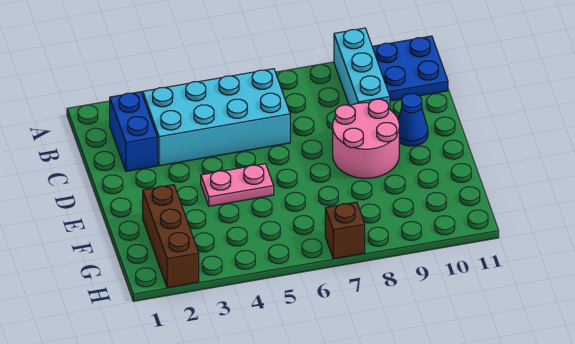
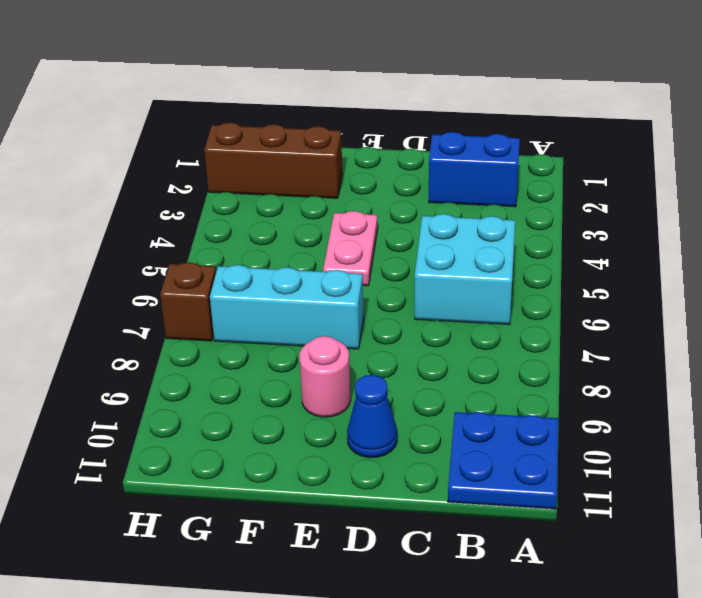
cyan brick A9:C9 level 1 -> cyan brick E7:G7 level 1
cyan brick B3:C6 level 1 -> cyan brick B5:C6 level 1
pink round brick D8:E9 level 1 -> pink round brick E9 level 1

